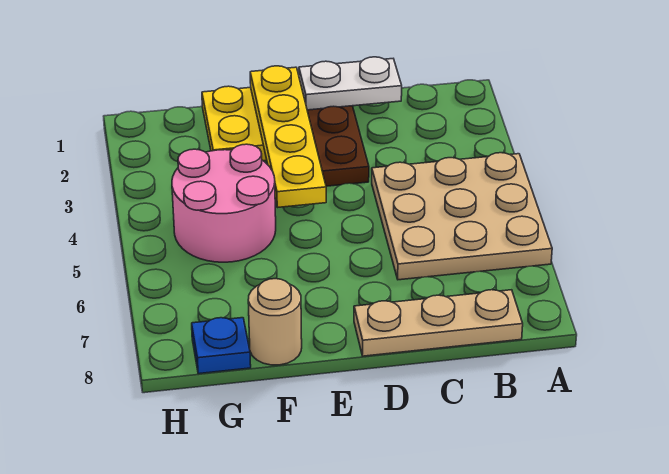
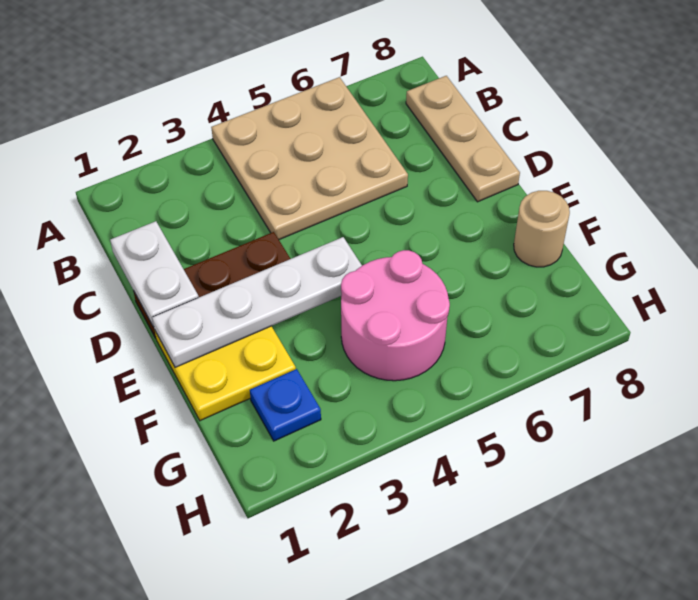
yellow plate E1:E4 level 2 -> white plate E1:E4 level 2
blue plate G8 level 1 -> blue plate G2 level 1

